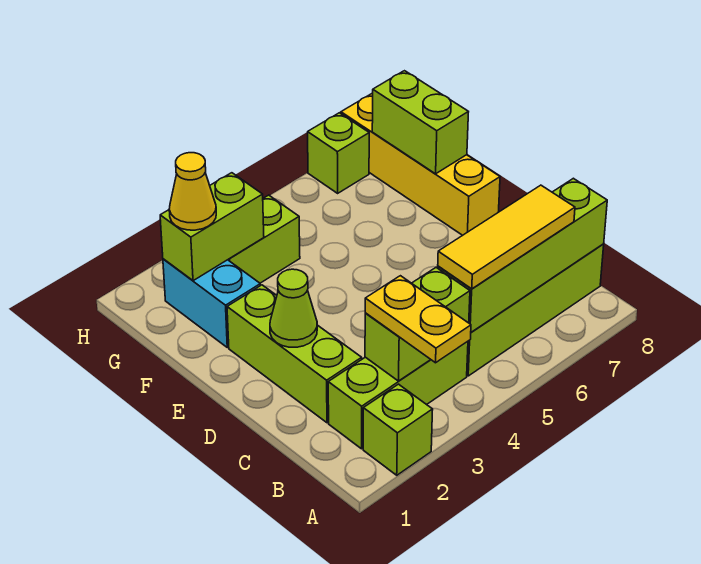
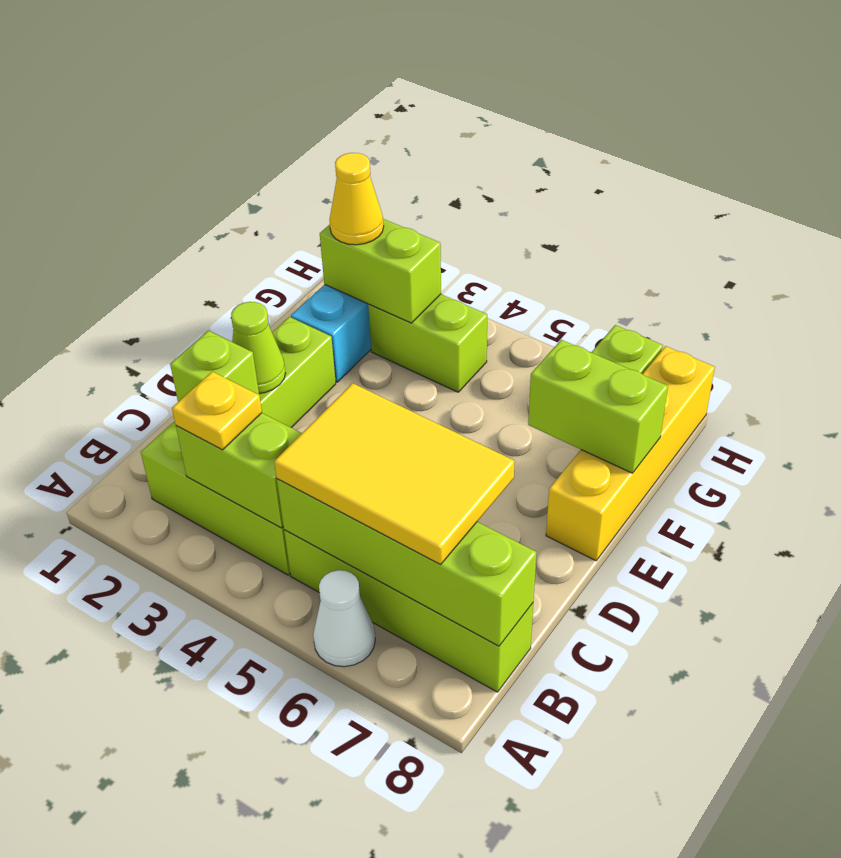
lime brick A2 level 1 -> lime brick C2 level 2
yellow plate A3:B3 level 3 -> yellow plate B3 level 3
none -> white cone A6 level 1
yellow tile B5:B7 level 3 -> yellow tile B5:C7 level 3
lime brick F8:G8 level 2 -> lime brick F7:F8 level 2

